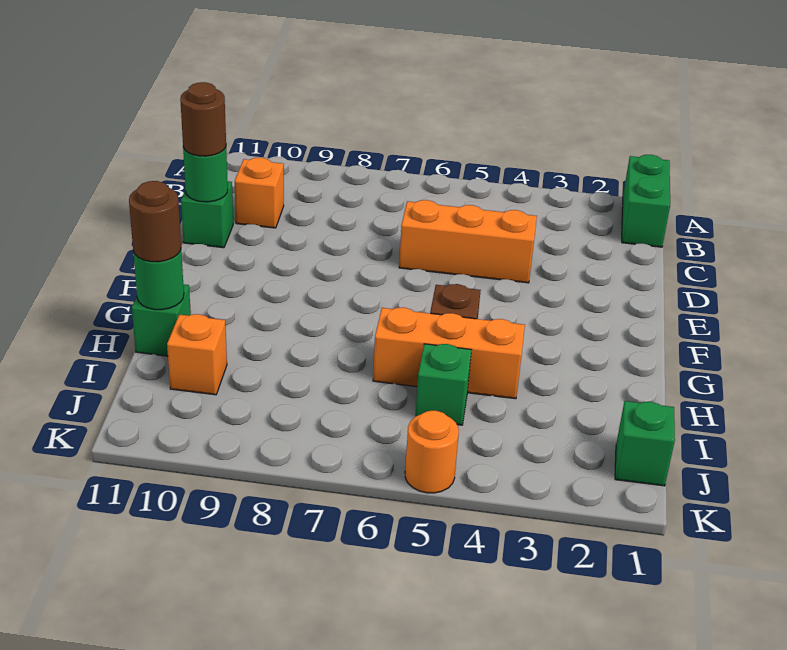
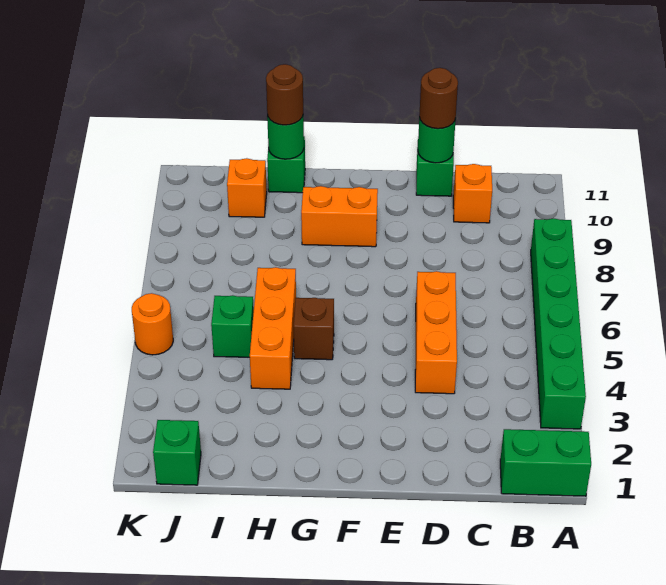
none -> green brick A3:A8 level 1
none -> orange brick F9:G9 level 1

